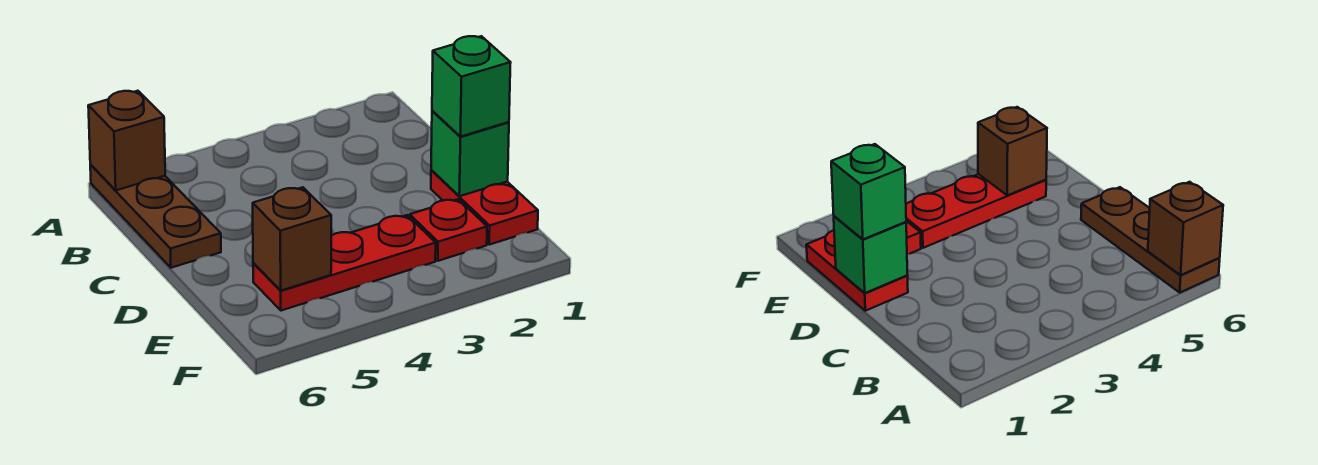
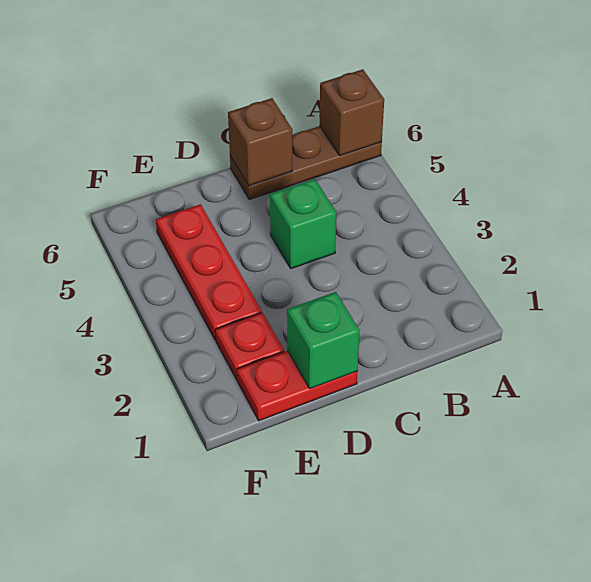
green brick D1 level 3 -> green brick C4 level 1
brown brick E5 level 2 -> brown brick C6 level 2

